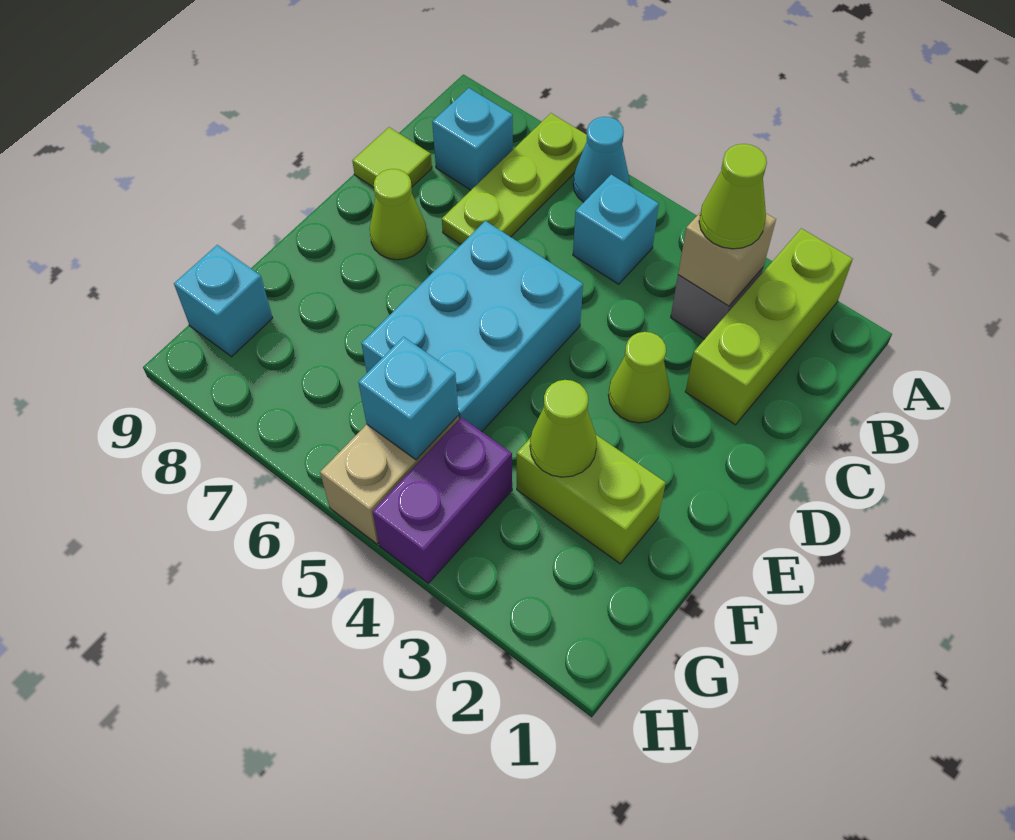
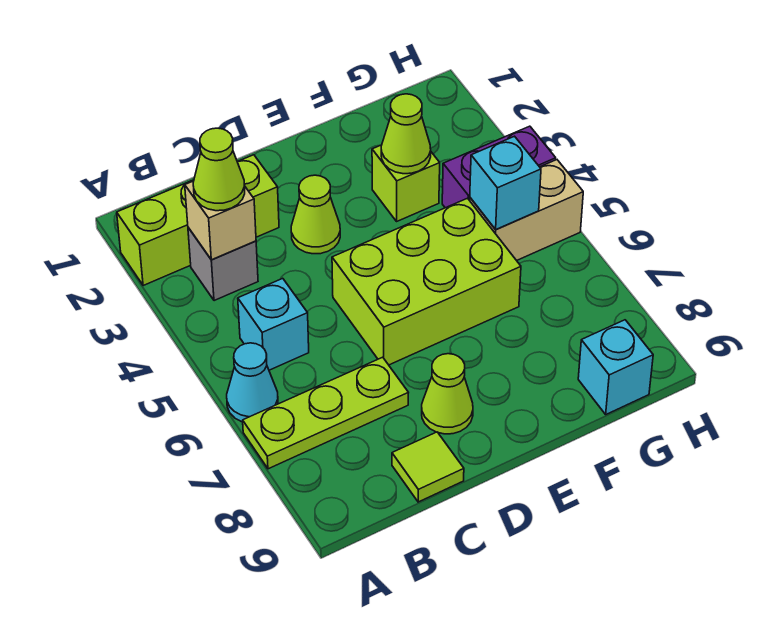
cyan brick B8 level 1 -> none
cyan brick D5:F6 level 1 -> lime brick D5:F6 level 1
lime brick F2:F3 level 1 -> lime brick F3 level 1

